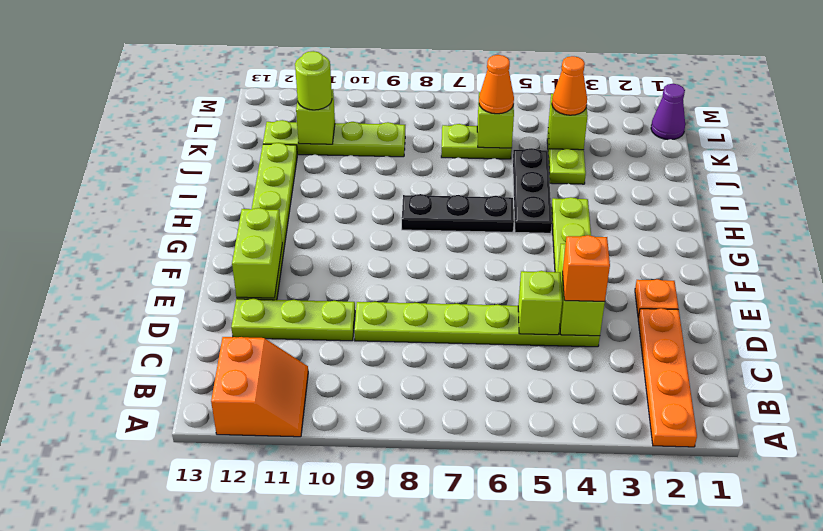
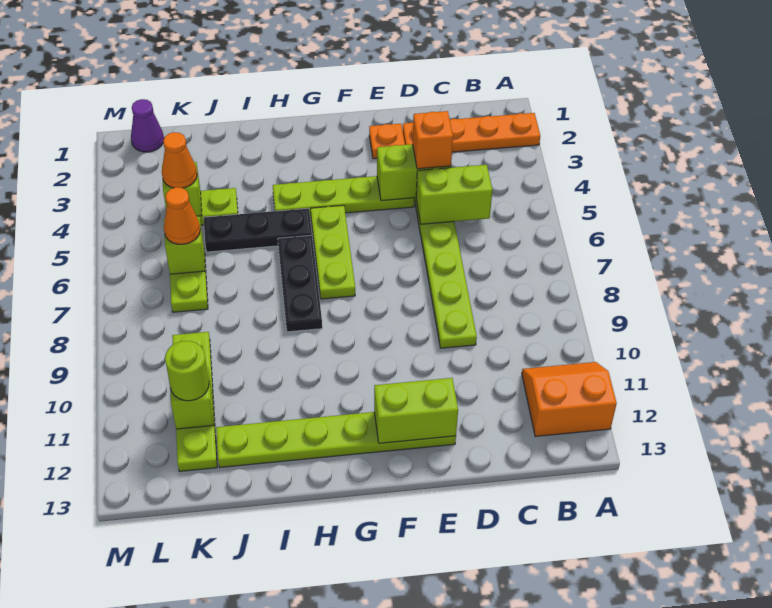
lime brick D5 level 2 -> lime brick C5:D5 level 2
lime plate D10:D12 level 1 -> lime plate G5:G7 level 1

